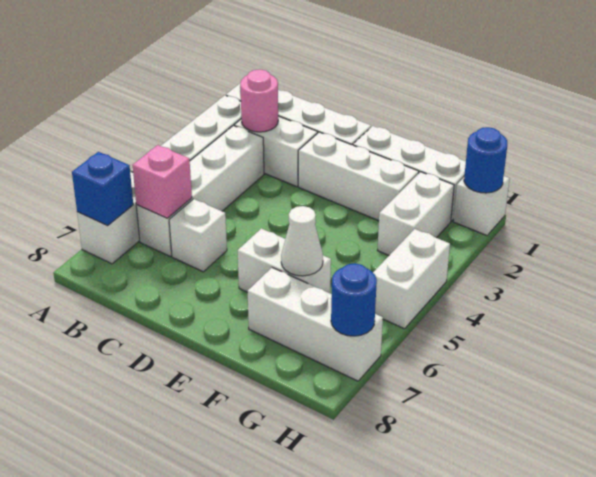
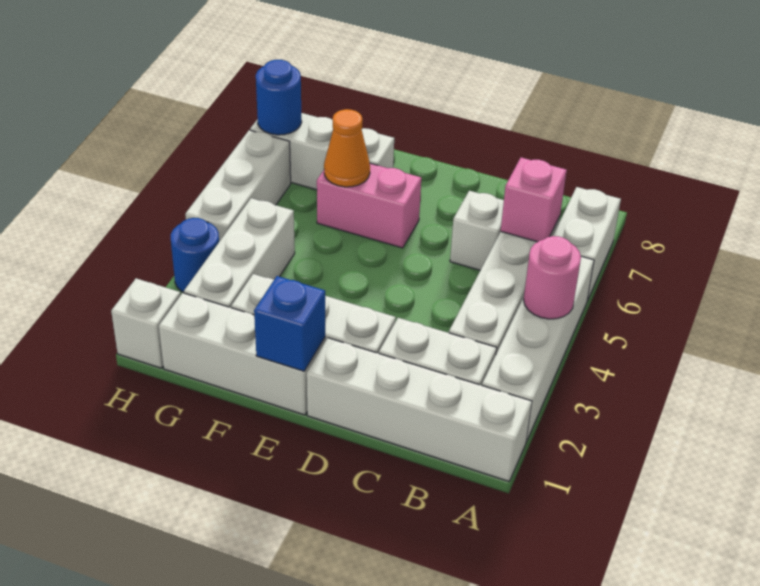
blue brick A7 level 2 -> blue brick E1 level 2
pink round brick B2 level 2 -> pink round brick A4 level 2
white brick E6:F6 level 1 -> pink brick E6:F6 level 1
white cone F6 level 2 -> orange cone F6 level 2
white brick G2:G3 level 1 -> white brick G2:G4 level 1
blue round brick H1 level 2 -> blue round brick H3 level 1
white brick H4:H5 level 1 -> white brick H4:H6 level 1

